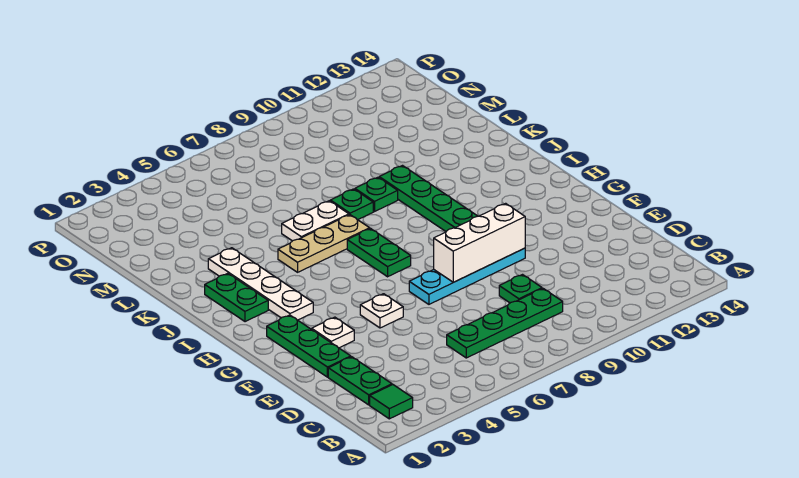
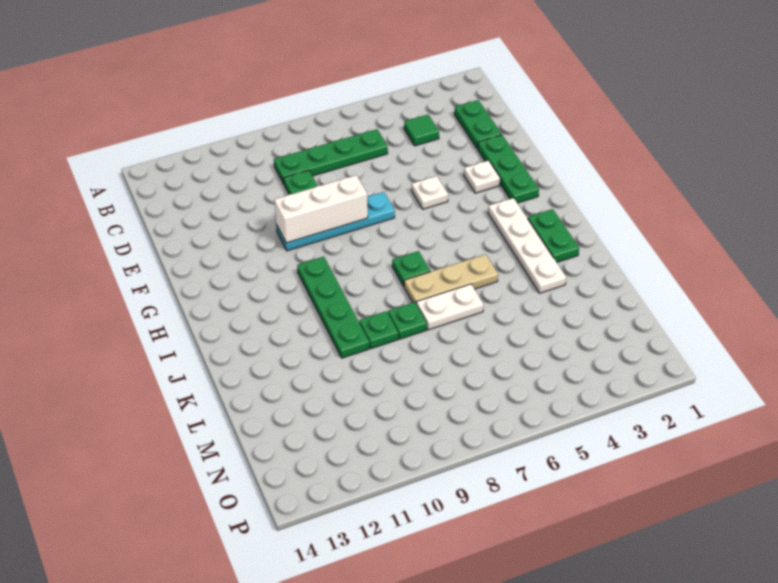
green tile B2 level 1 -> green tile C4 level 1
green plate H7:I7 level 1 -> green plate I7 level 1

